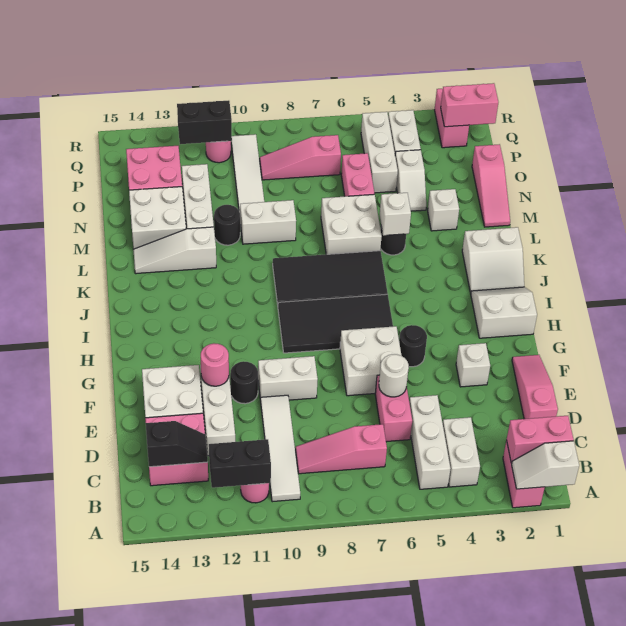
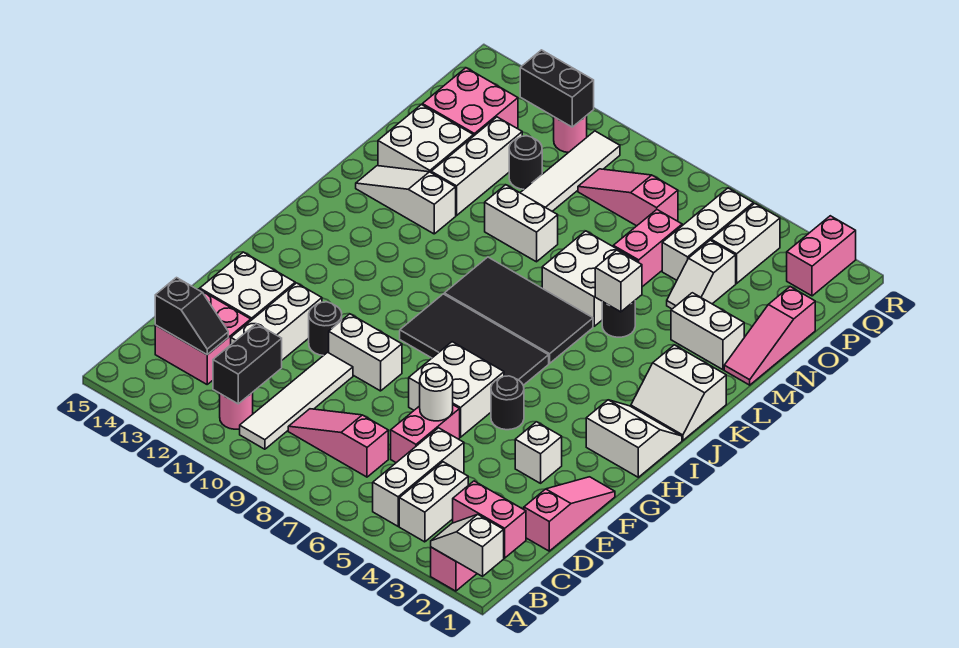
black brick B11:B12 level 2 -> black brick B11:C11 level 2
pink round brick F12 level 2 -> none
white brick M3 level 1 -> white brick M2:M3 level 1
black round brick M11 level 1 -> black round brick O11 level 1
pink brick Q1:Q2 level 2 -> none

